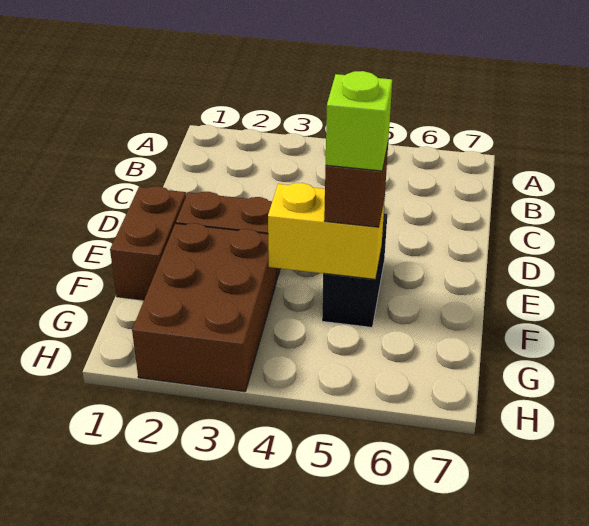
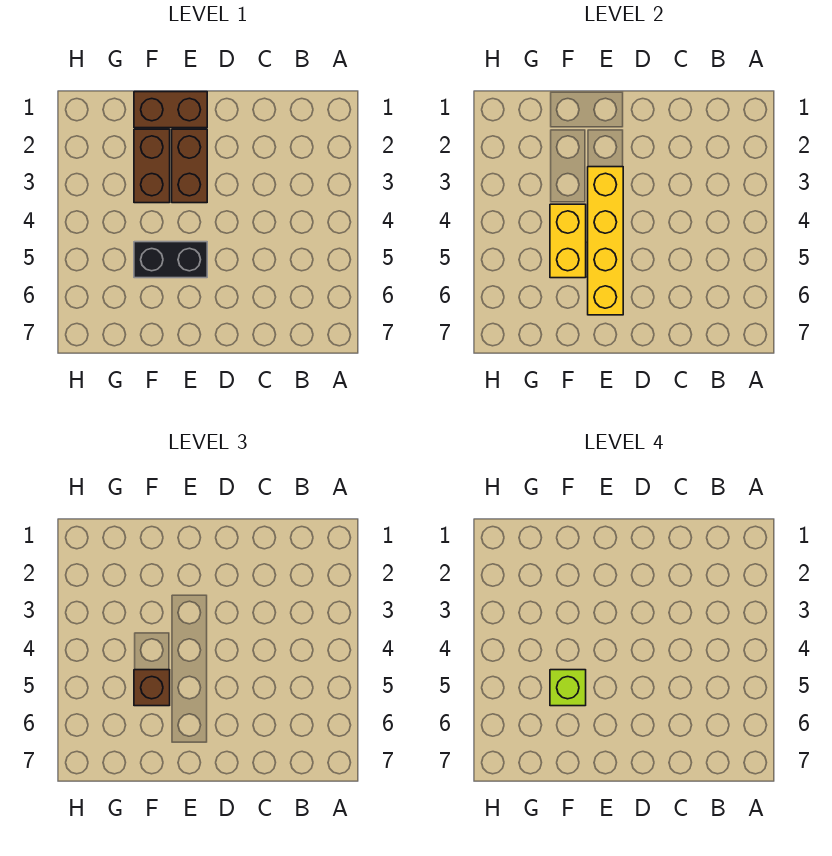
none -> yellow brick E3:E6 level 2
brown brick F2:H3 level 1 -> brown brick F2:F3 level 1

